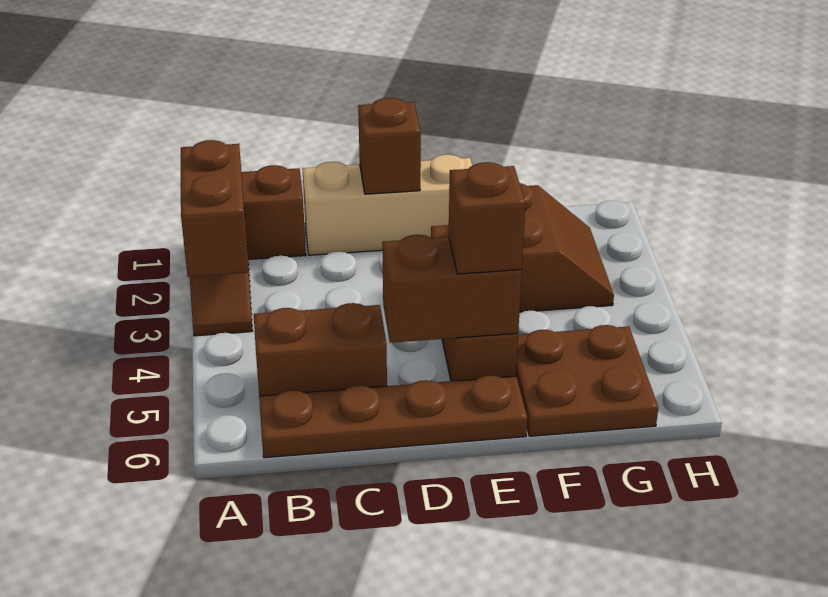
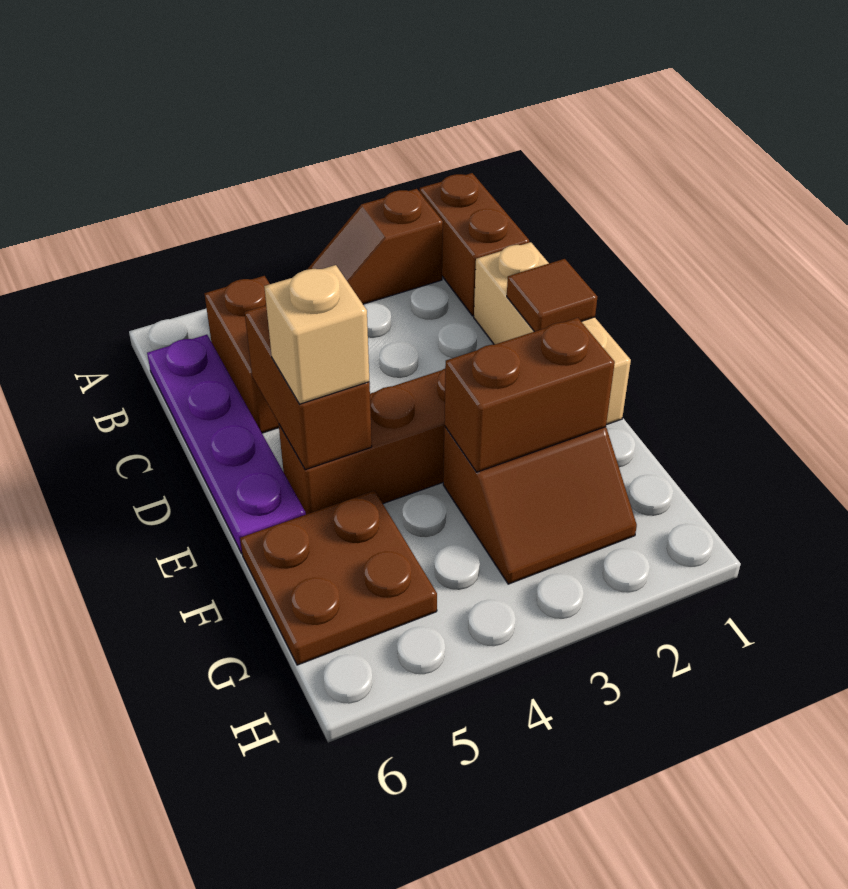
brown brick A2:A3 level 2 -> brown brick F2:F3 level 2
brown plate B6:E6 level 1 -> purple plate B6:E6 level 1
brown brick D1 level 2 -> brown tile D1 level 2
brown brick E5 level 3 -> tan brick E5 level 3

